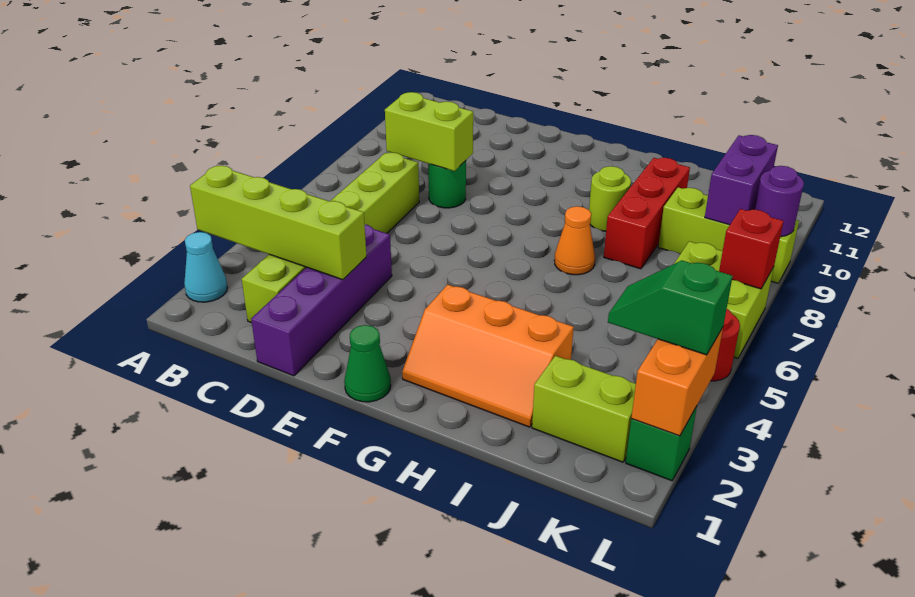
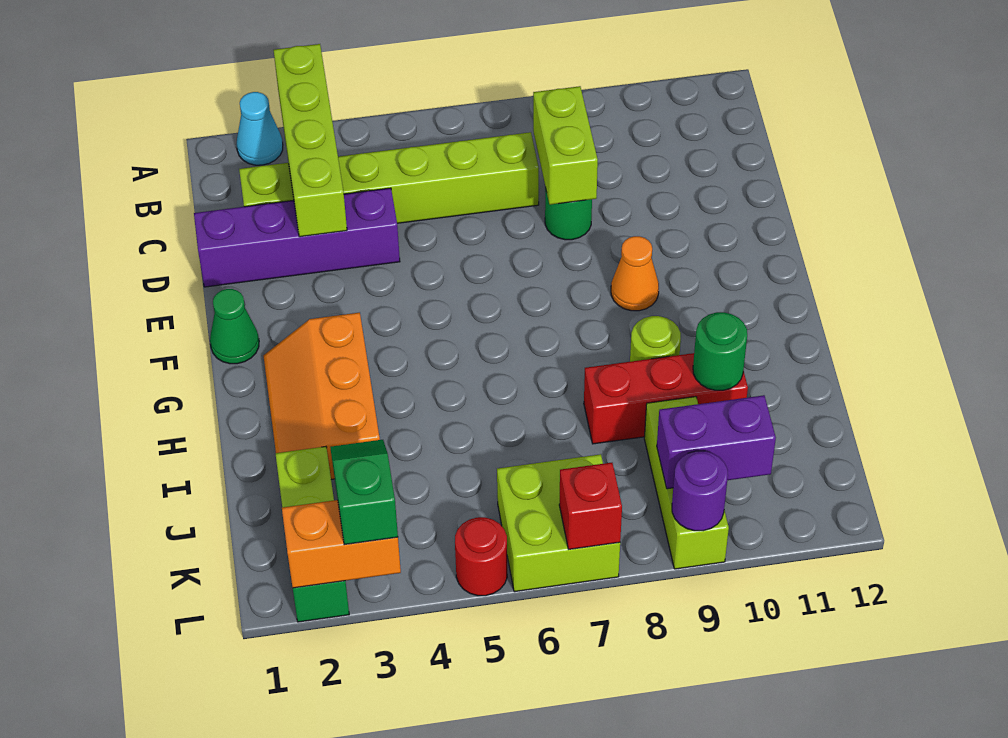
orange cone H7 level 1 -> orange cone F9 level 1
none -> green round brick I10 level 2

